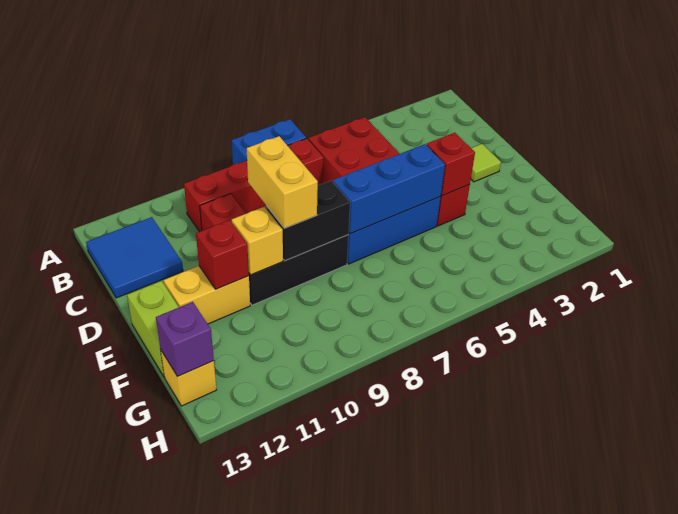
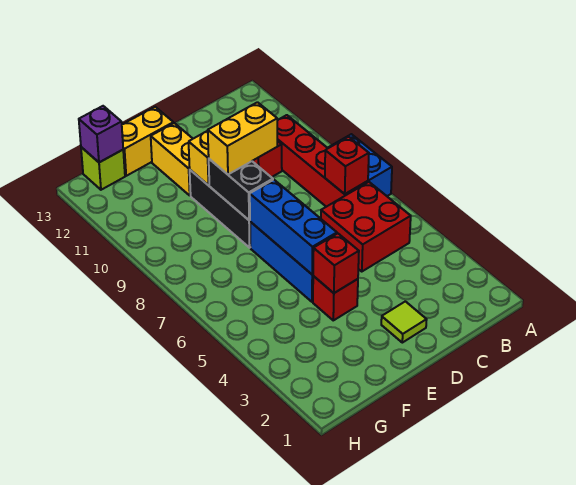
blue tile B12:C13 level 1 -> none
red brick E11 level 2 -> red brick B7 level 2
lime brick E13:F13 level 1 -> yellow brick E13:F13 level 1
yellow brick G13 level 1 -> lime brick G13 level 1

